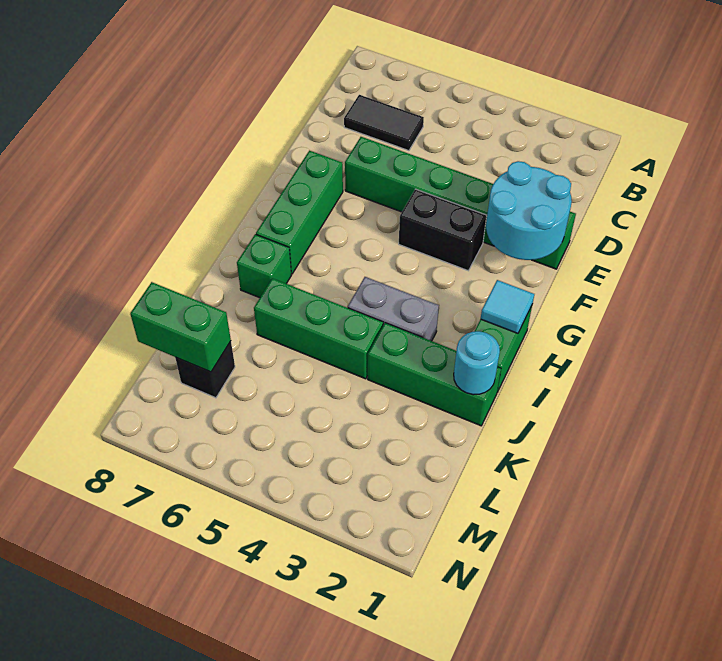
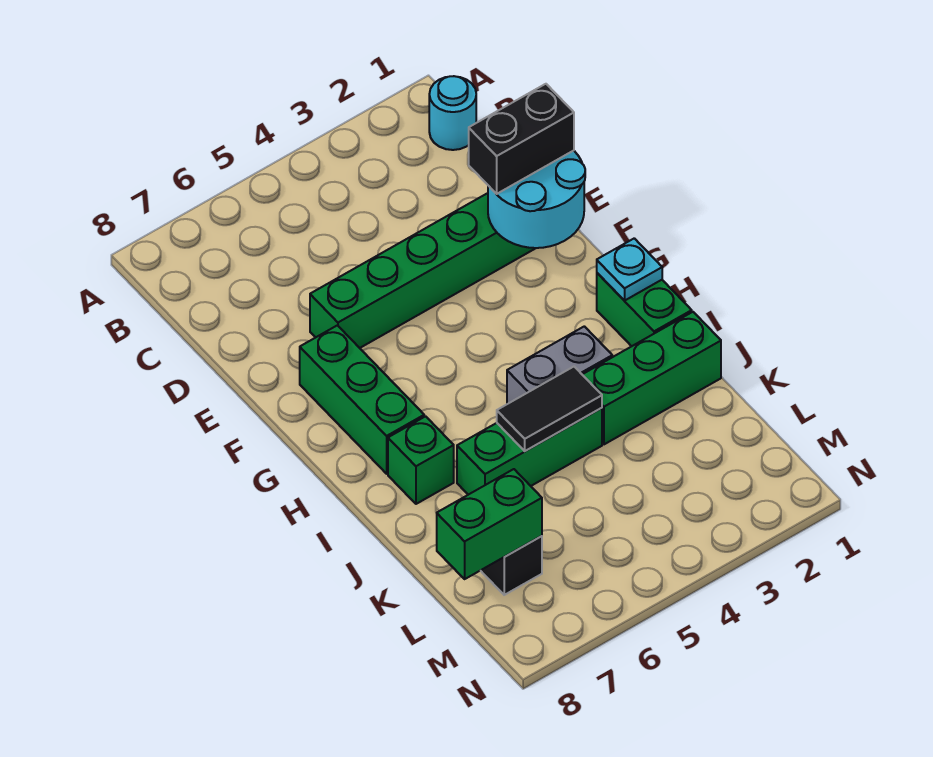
black tile C6:C7 level 1 -> black tile J4:J5 level 2
black brick F3:F4 level 1 -> black brick E1:E2 level 3
cyan tile H1 level 2 -> cyan plate H1 level 2
cyan round brick J1 level 2 -> cyan round brick B1 level 1

